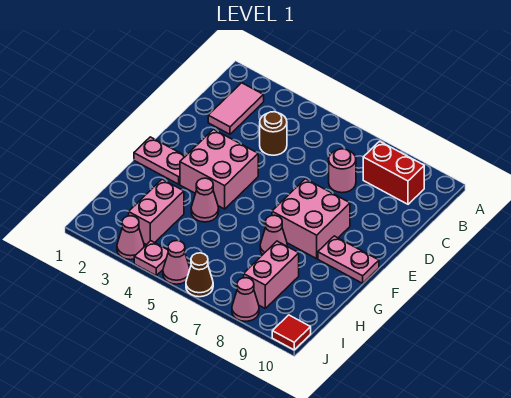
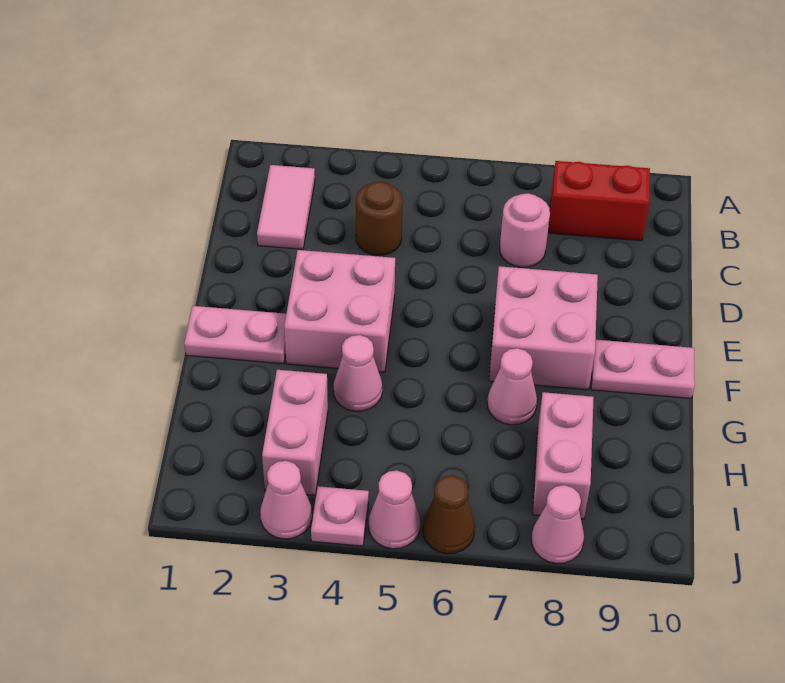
red tile J10 level 1 -> none

